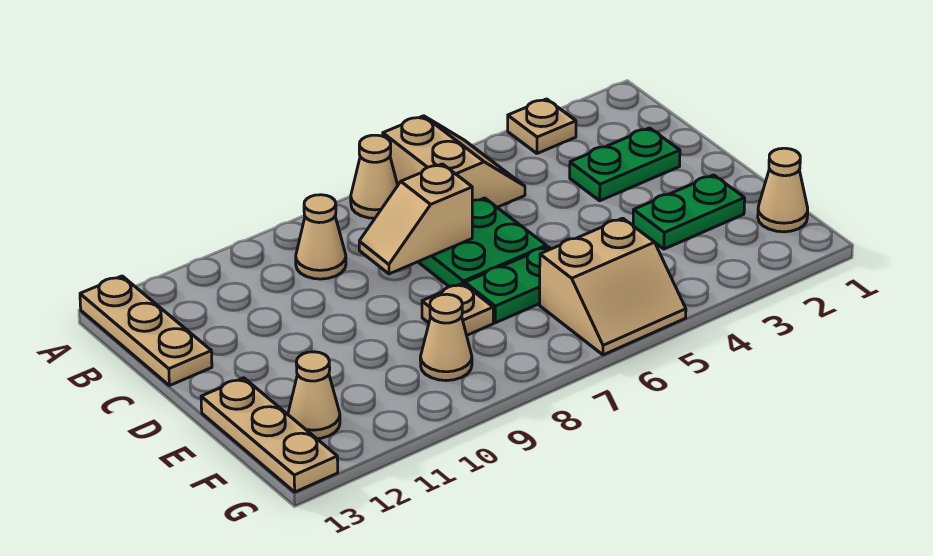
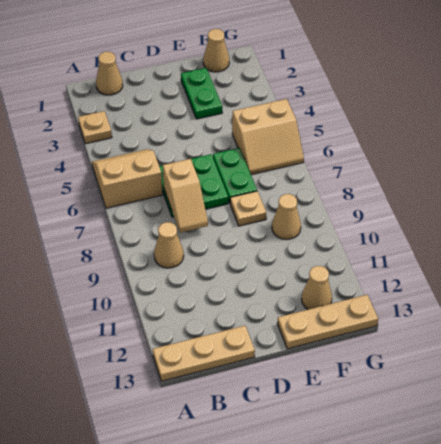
tan cone A7 level 1 -> tan cone B1 level 1
green plate C2:C3 level 1 -> none
tan slope F5:G6 level 1 top F -> tan slope F5:G6 level 1 top 5

